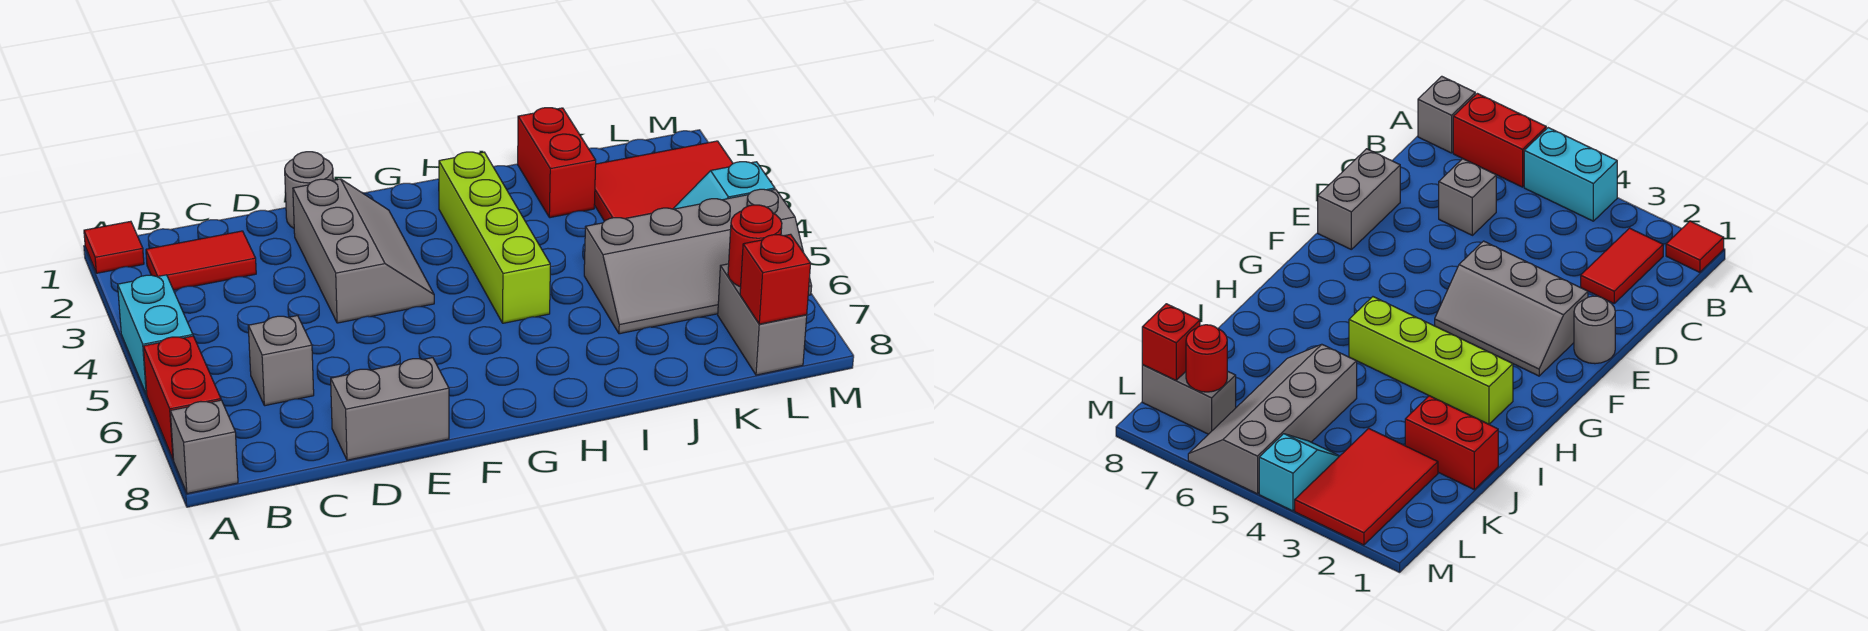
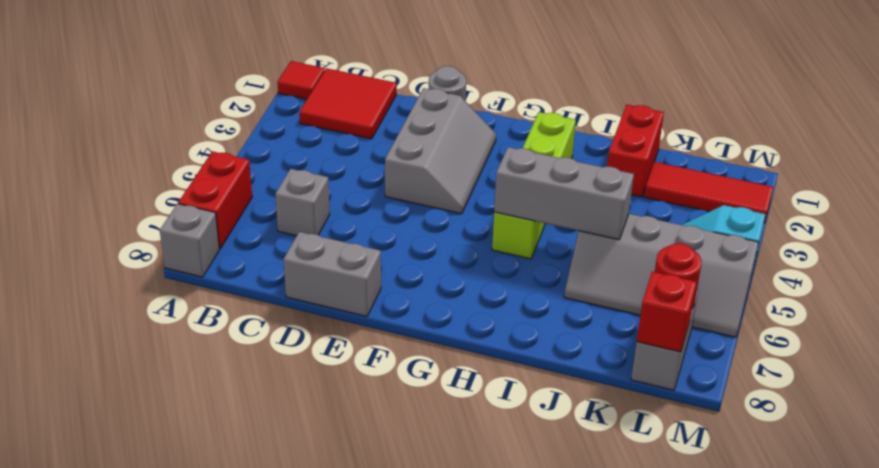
cyan brick A4:A5 level 1 -> none
red tile B2:C2 level 1 -> red tile B1:C2 level 1
none -> grey brick H5:J5 level 2
red tile K2:M3 level 1 -> red tile K2:M2 level 1

